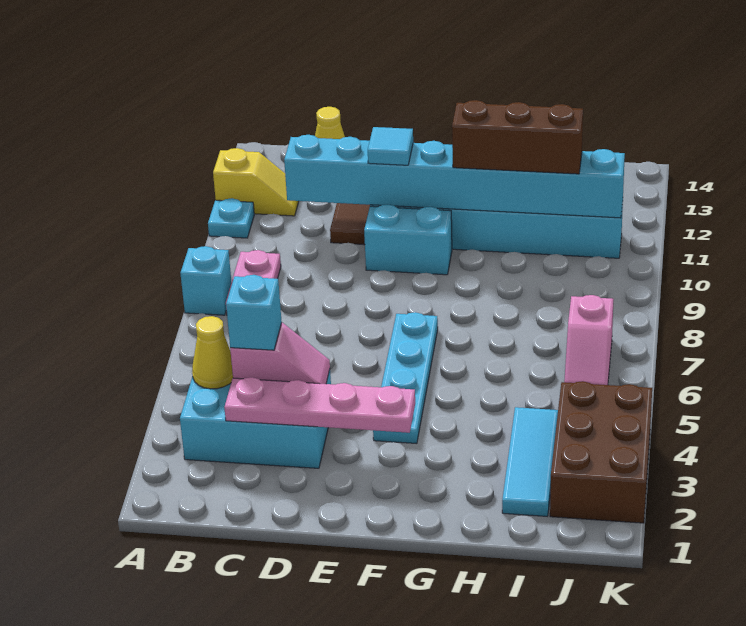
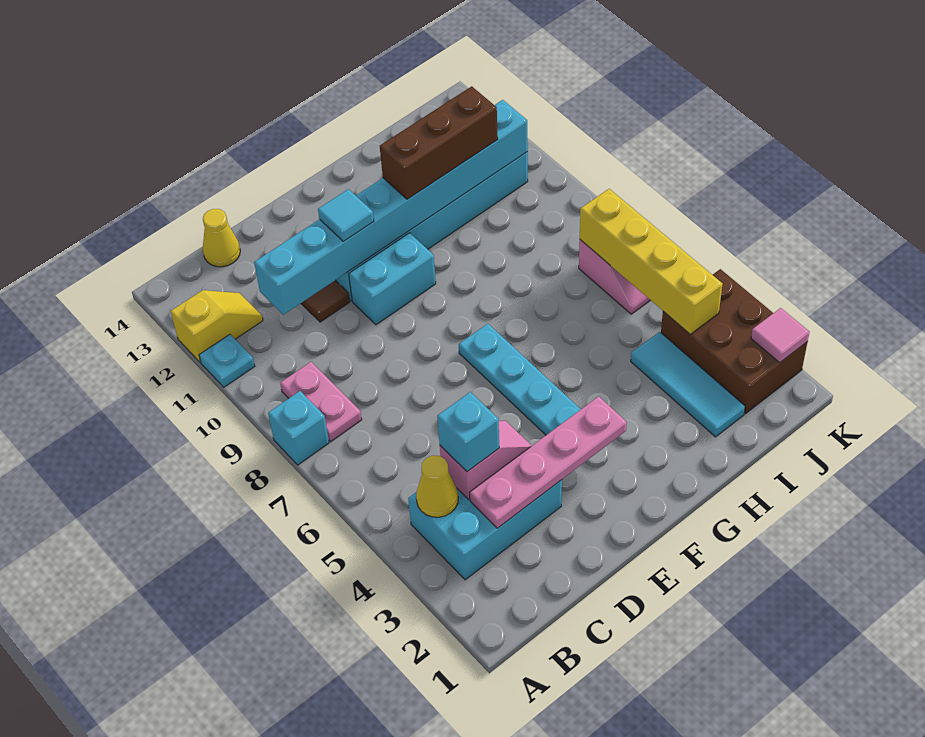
none -> yellow brick J4:J7 level 2
none -> pink tile K2 level 2

